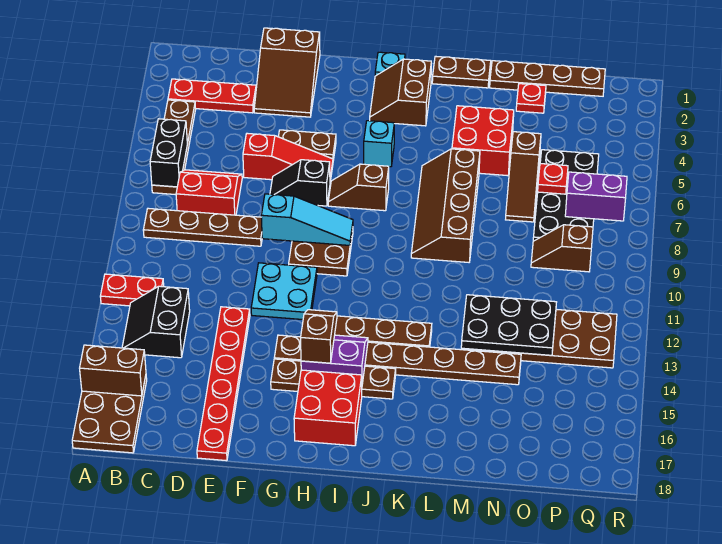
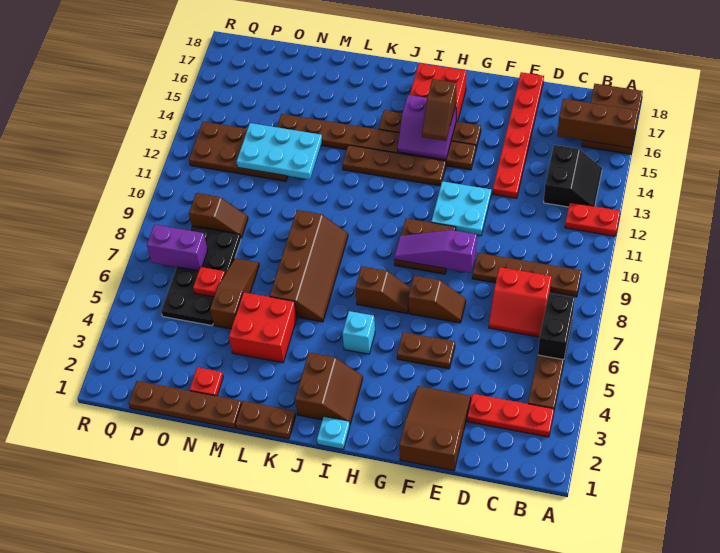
brown brick A16:B16 level 2 -> brown brick A16:C16 level 2
red slope E6:G6 level 1 top E -> none
black slope F7:G7 level 1 top G -> brown slope F7:G7 level 1 top G
cyan slope F9:H9 level 2 top F -> purple slope F9:H9 level 2 top F
black plate M12:O13 level 2 -> cyan plate M12:O13 level 2

